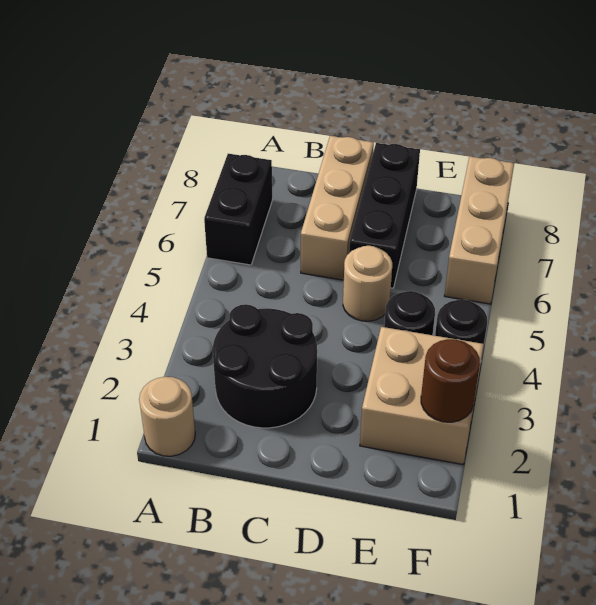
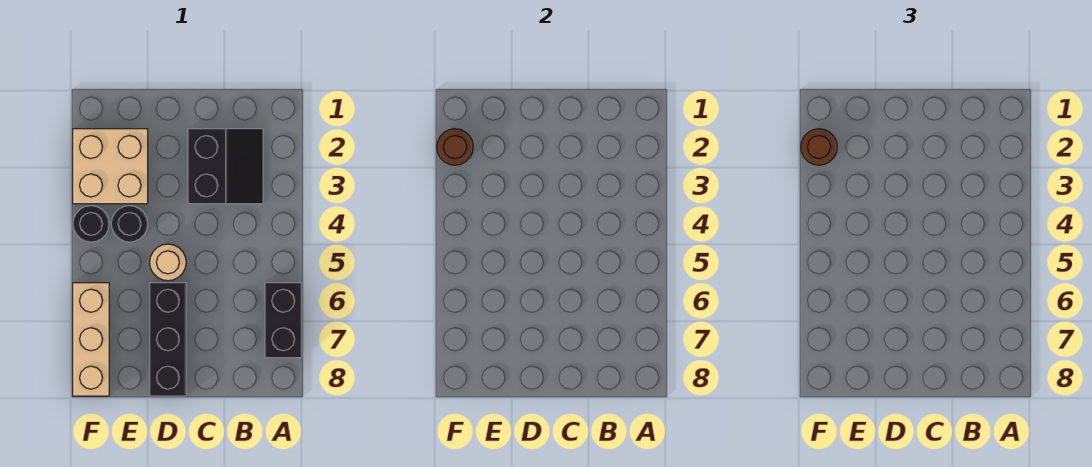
tan round brick A1 level 1 -> none
black round brick B2:C3 level 1 -> black slope B2:C3 level 1 top C
tan brick C6:C8 level 1 -> none
none -> brown round brick F2 level 3

